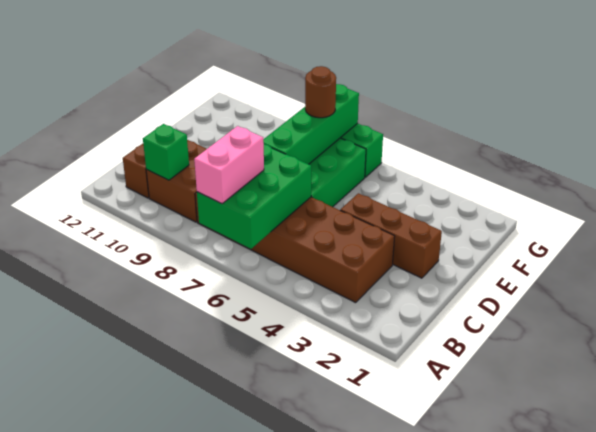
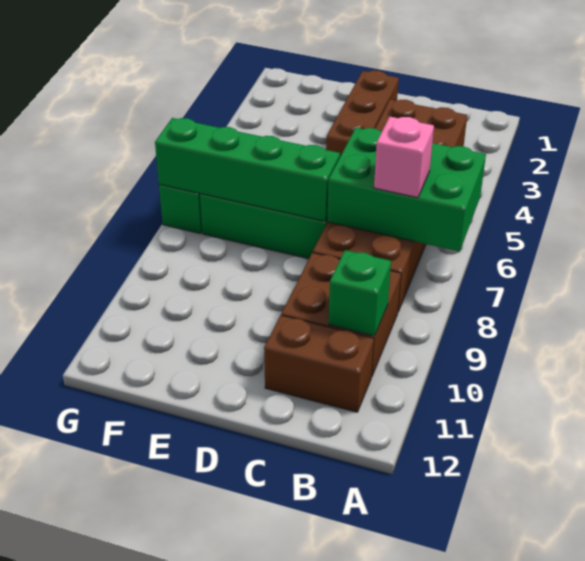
pink brick A7:B7 level 3 -> pink brick B7 level 3
brown round brick F7 level 3 -> none

